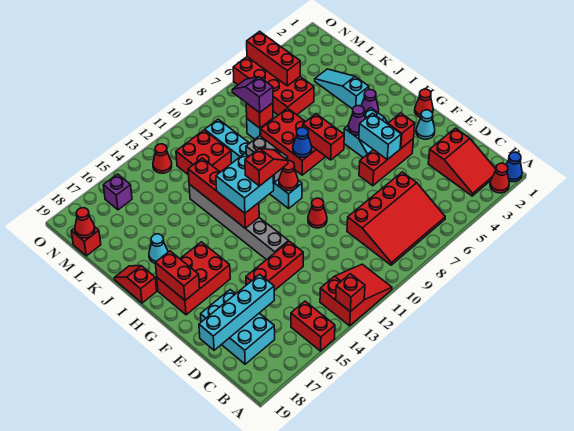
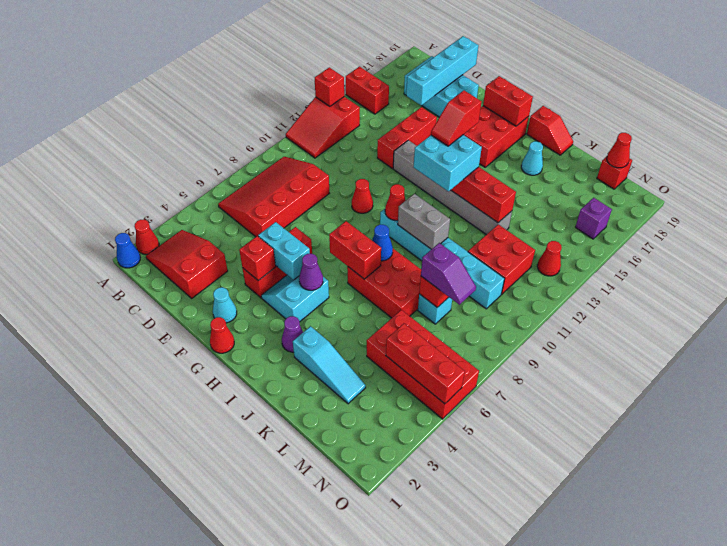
red slope H11:H12 level 4 top 12 -> red slope H13:H14 level 4 top 14

